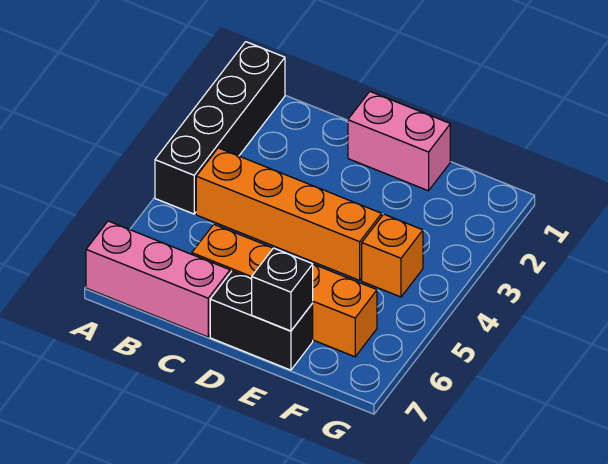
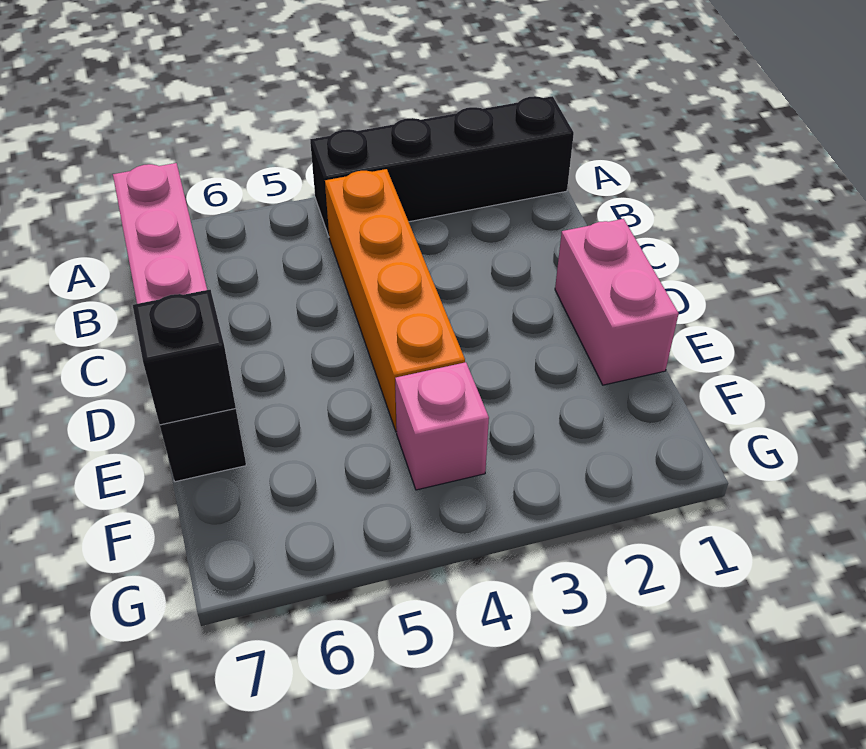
orange brick C6:F6 level 1 -> none
orange brick F4 level 1 -> pink brick F4 level 1

